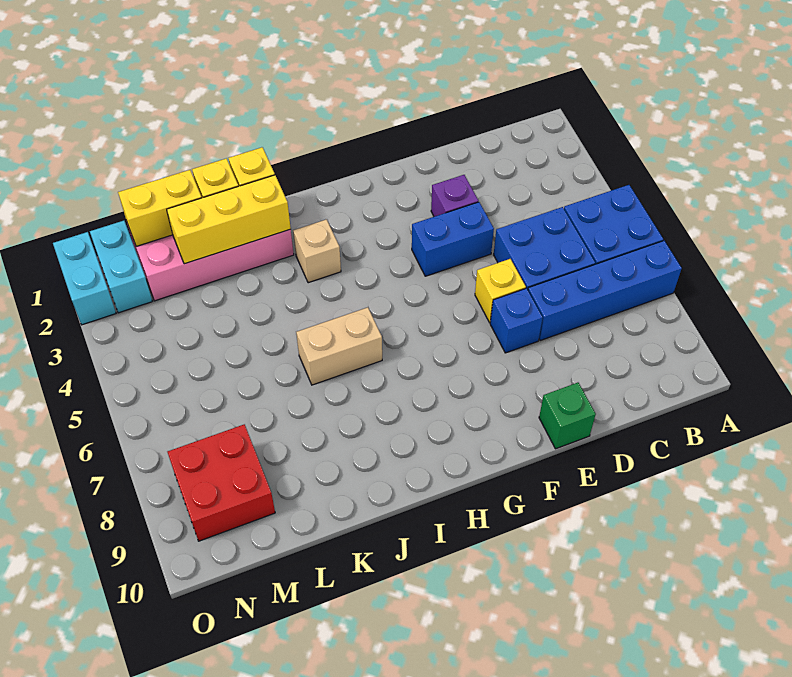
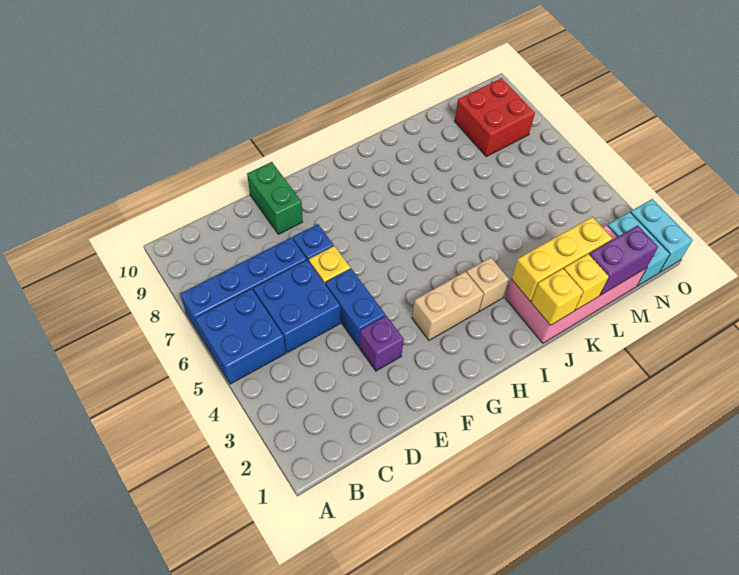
blue brick E4:F4 level 1 -> blue brick E4:E5 level 1
green brick E10 level 1 -> green brick E9:E10 level 1
tan brick I6:J6 level 1 -> tan brick G3:H3 level 1
yellow brick L1:M1 level 2 -> purple brick L1:M1 level 2

